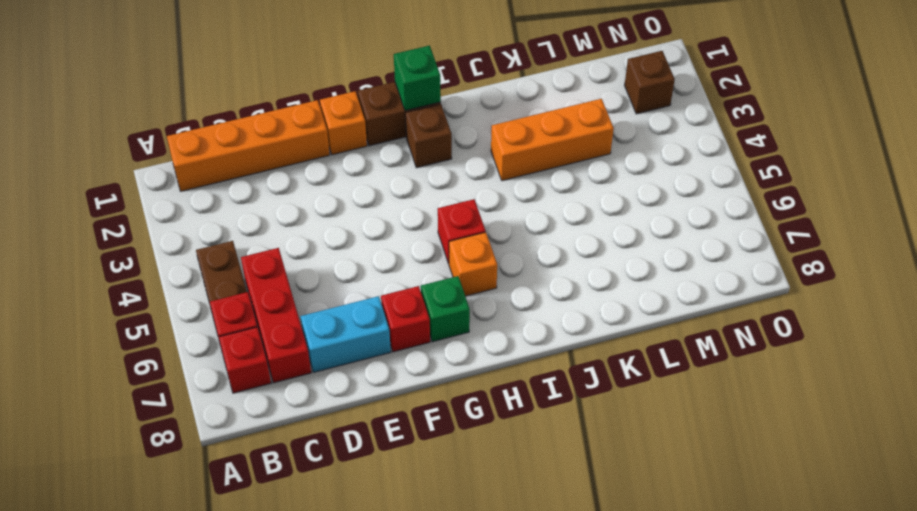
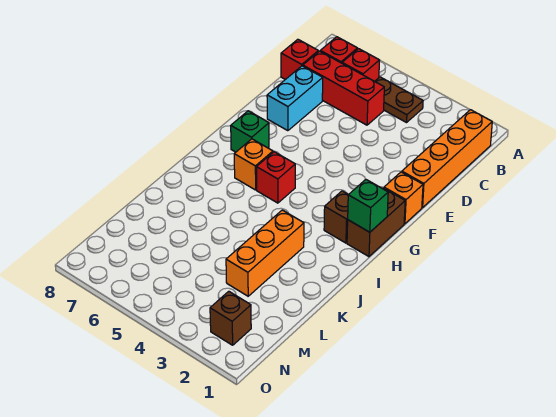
red brick F7 level 1 -> red brick C8 level 1

